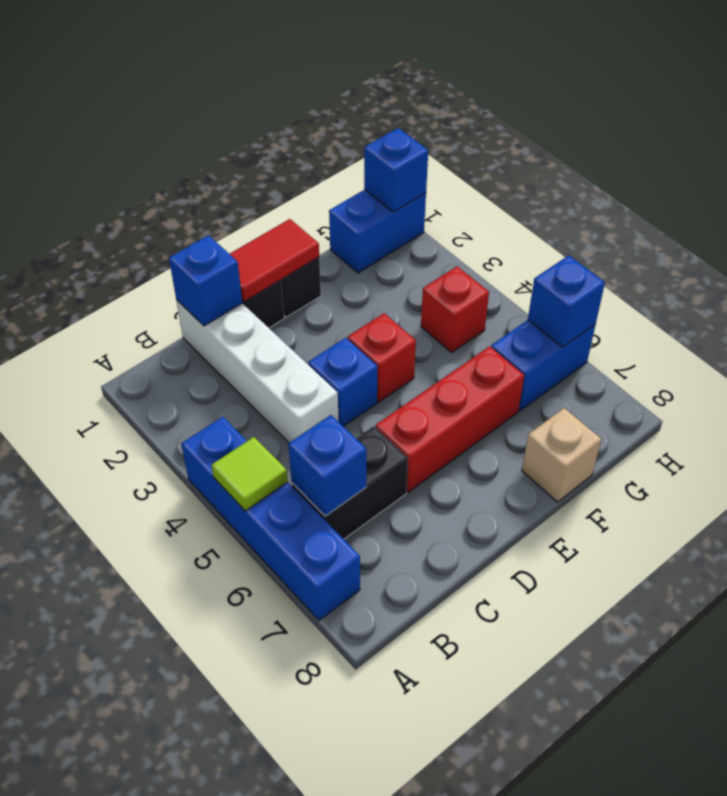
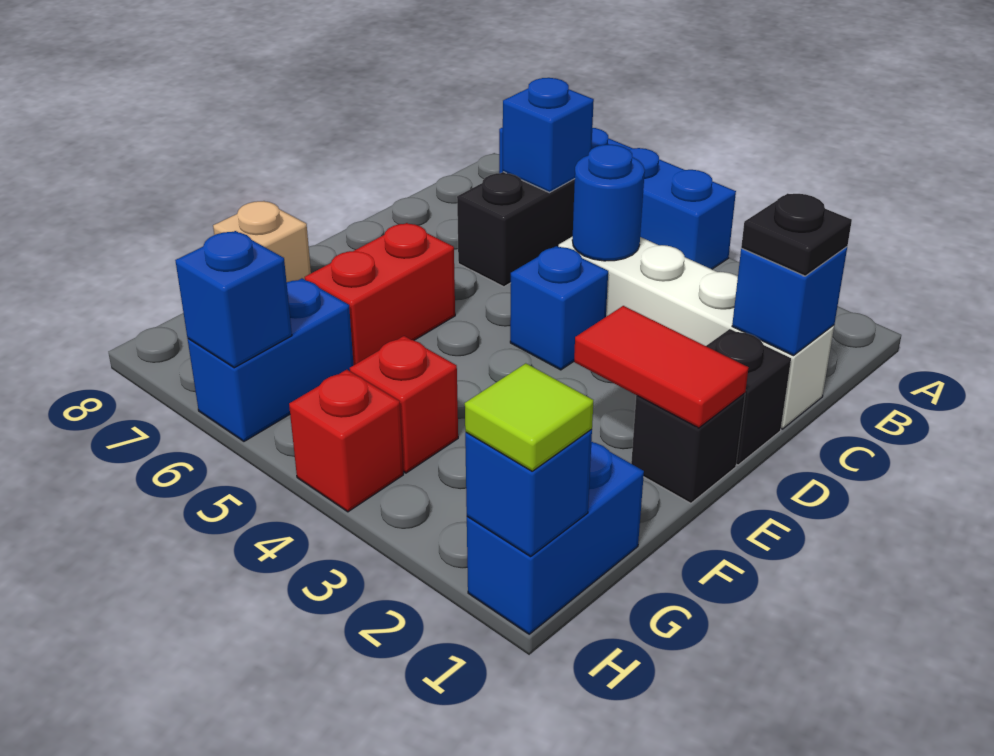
lime tile A5 level 2 -> lime tile H1 level 3
none -> black plate C1 level 3
none -> blue round brick C4 level 2
red tile D1:E1 level 2 -> red tile E1:E2 level 2
red brick D6:F6 level 1 -> red brick E6:F6 level 1
red brick E4 level 1 -> red brick H4 level 1

